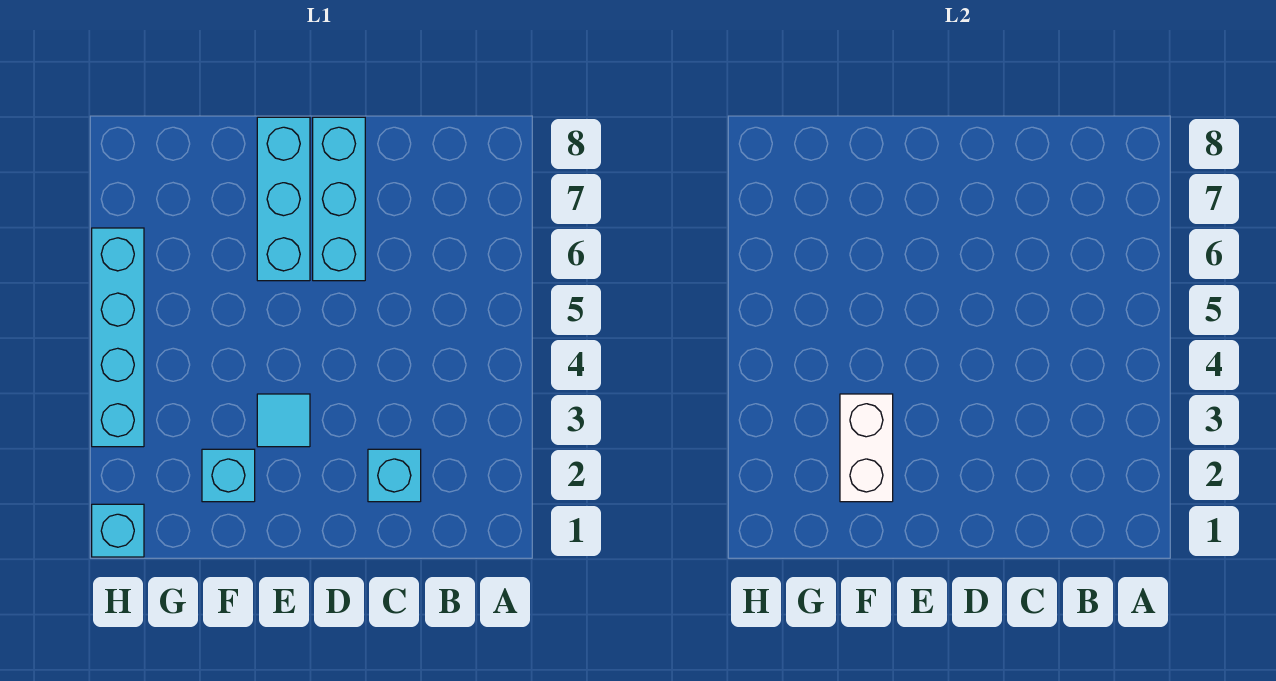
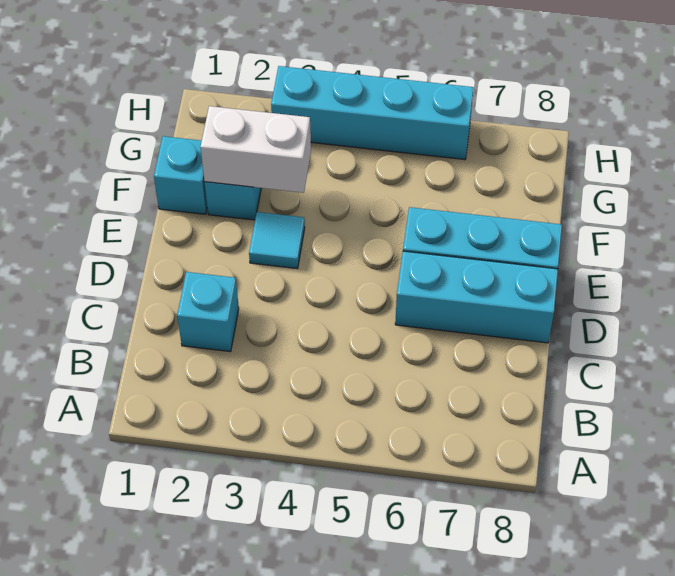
cyan brick H1 level 1 -> cyan brick F1 level 1

